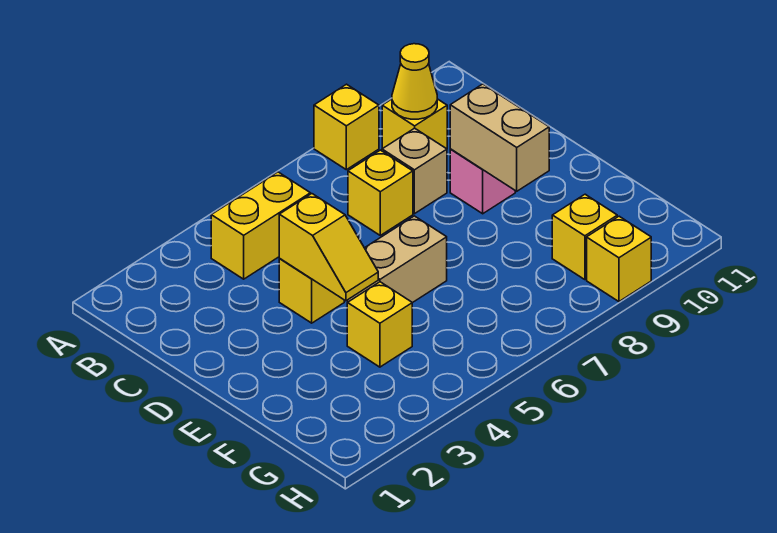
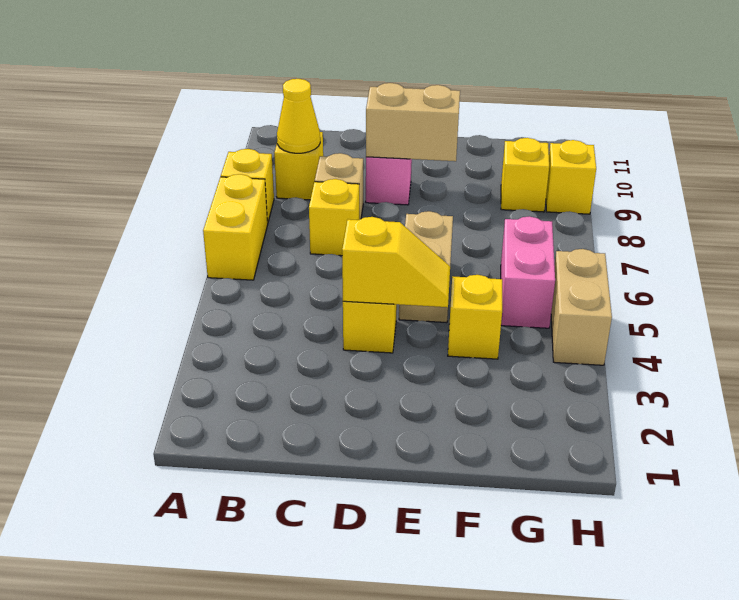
yellow brick B4:B5 level 1 -> yellow brick A6:A7 level 1
none -> pink brick G5:G6 level 1
none -> tan brick H4:H5 level 1

